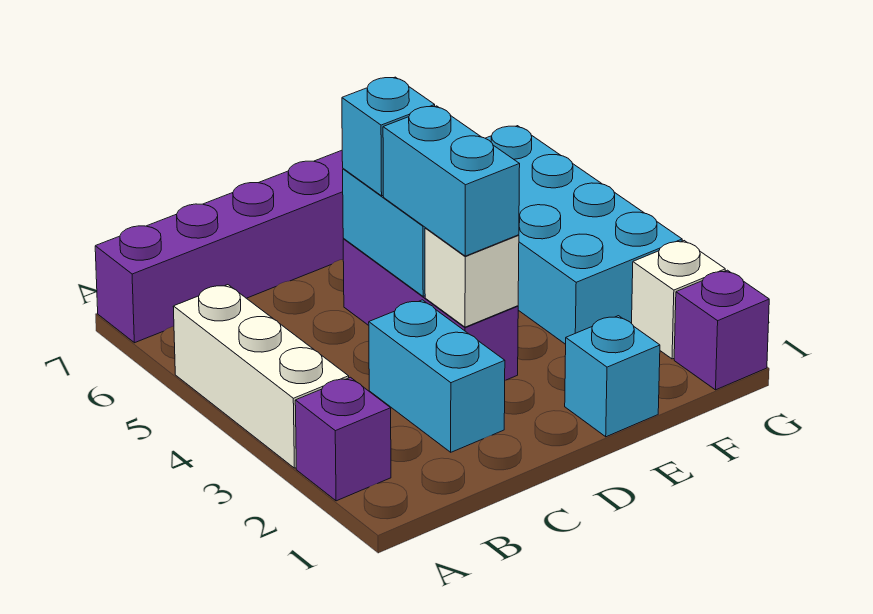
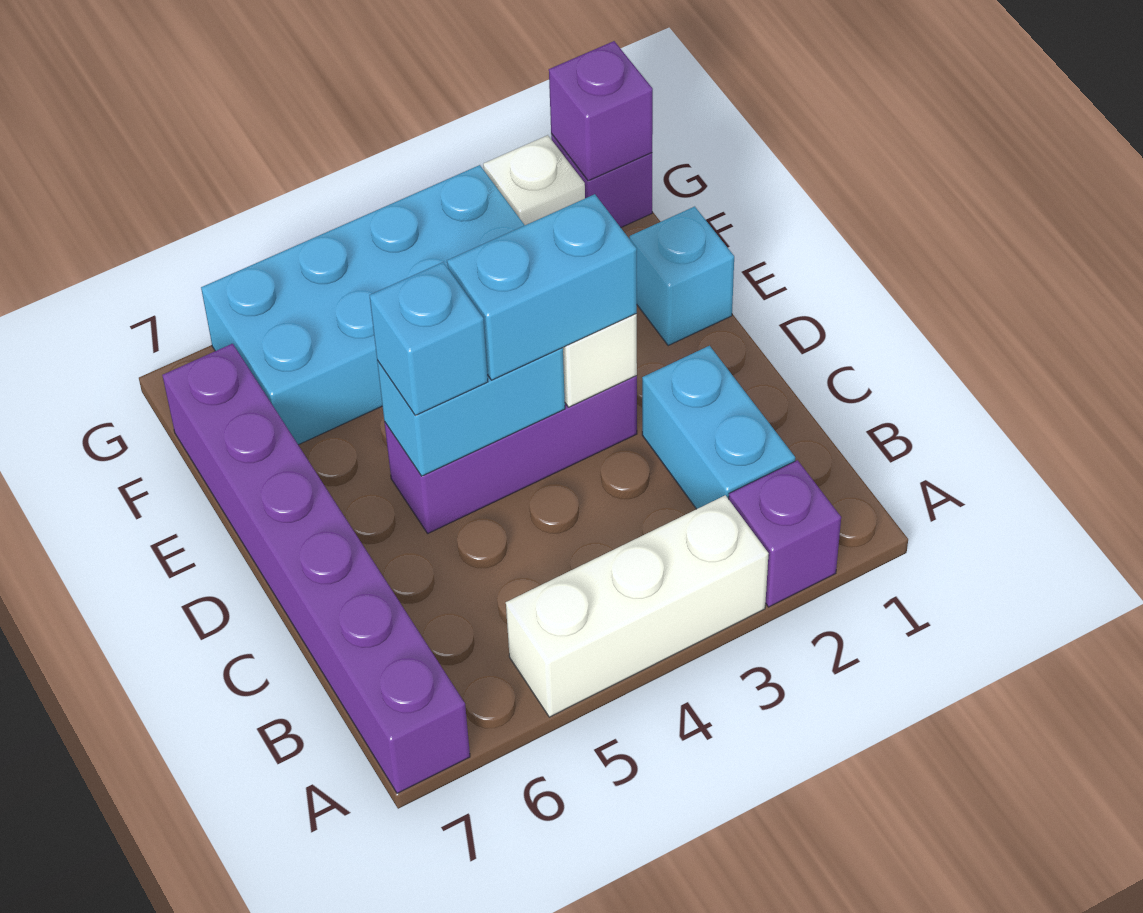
cyan brick C2:C3 level 1 -> cyan brick B2:C2 level 1
none -> purple brick G1 level 2

